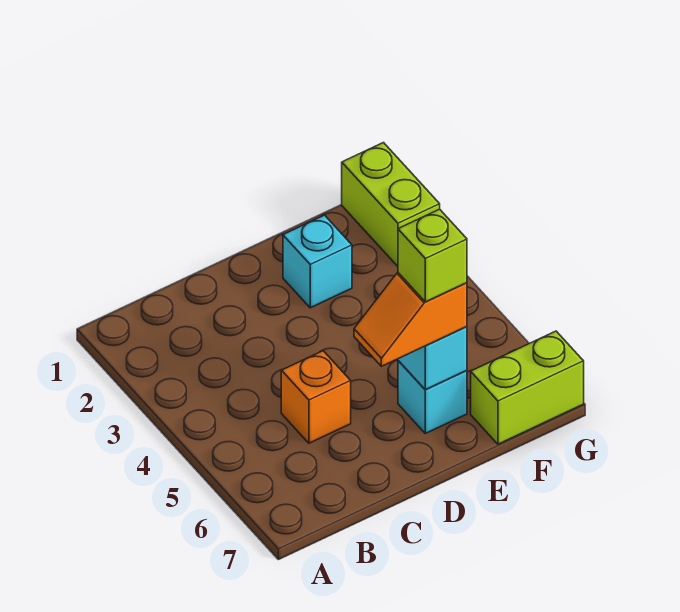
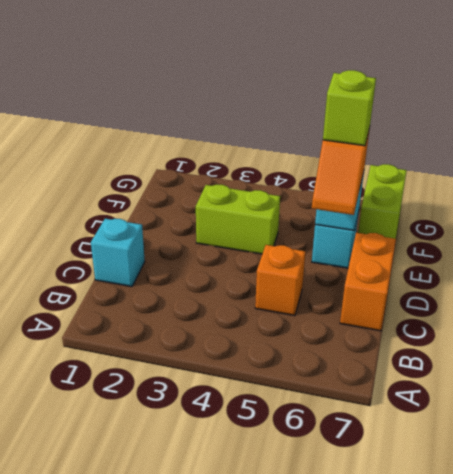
none -> orange brick C7:D7 level 1
cyan brick E2 level 1 -> cyan brick C1 level 1
lime brick G1:G2 level 1 -> lime brick E3:E4 level 1

